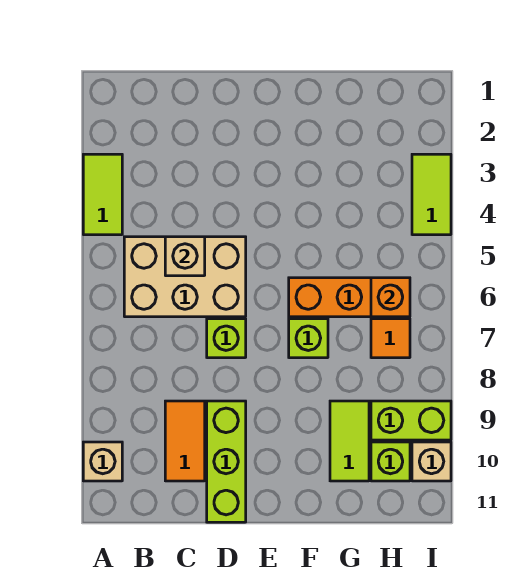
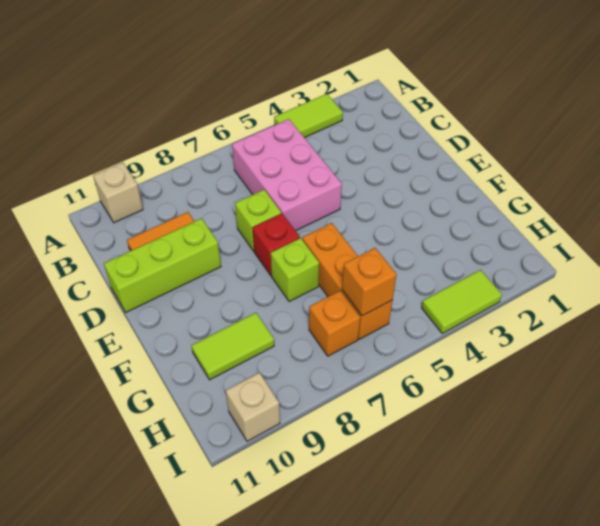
tan brick B5:D6 level 1 -> pink brick B5:D6 level 1
tan brick C5 level 2 -> none
none -> red brick E7 level 1
orange tile H7 level 1 -> orange brick H7 level 1
lime brick H9:I9 level 1 -> none
lime brick H10 level 1 -> none

